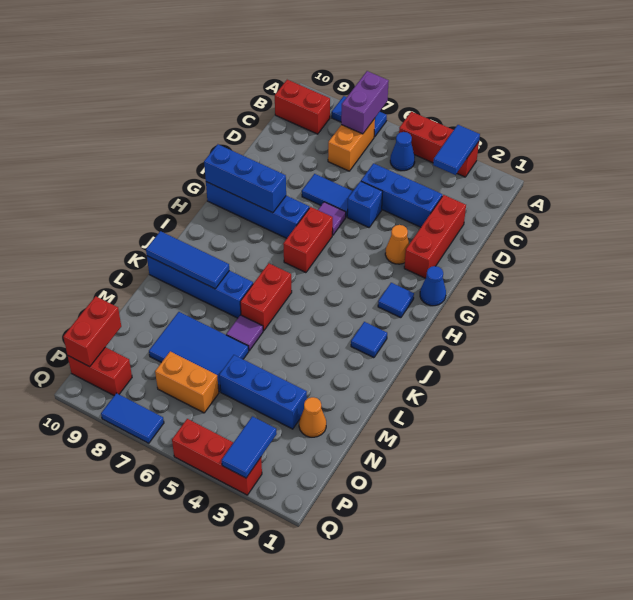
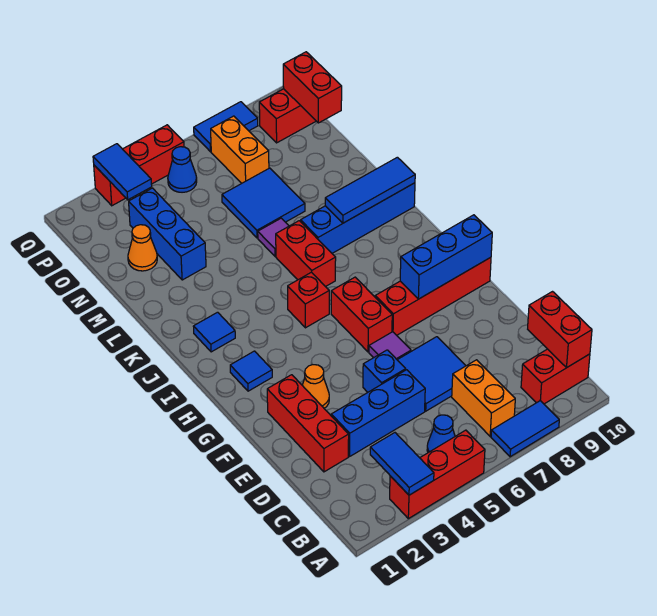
purple brick A7:B7 level 2 -> none
none -> red brick B10:C10 level 2
blue tile E6:E7 level 1 -> blue tile D6:E7 level 1
blue cone G1 level 1 -> blue cone P5 level 1
blue brick G7:G10 level 1 -> red brick G7:G10 level 1
none -> red brick I5 level 1
blue tile M6:N8 level 1 -> blue tile M6:N7 level 1
blue brick N3:N5 level 1 -> blue brick M3:O3 level 1
orange brick O6:O7 level 1 -> orange brick O7:P7 level 1

